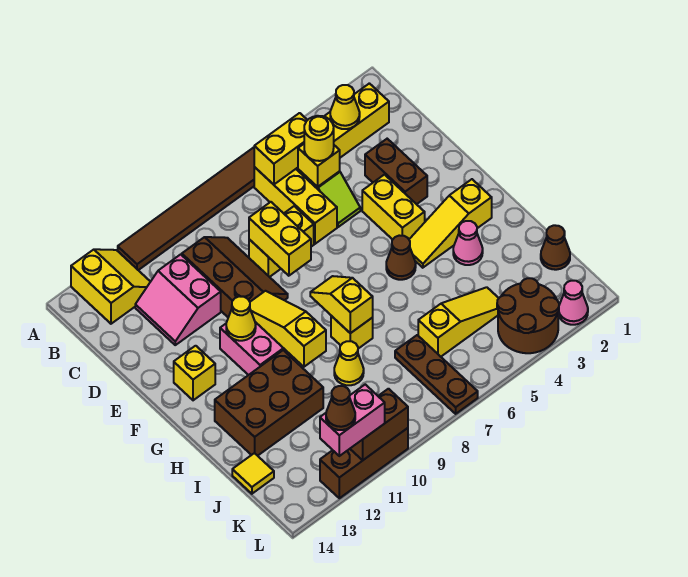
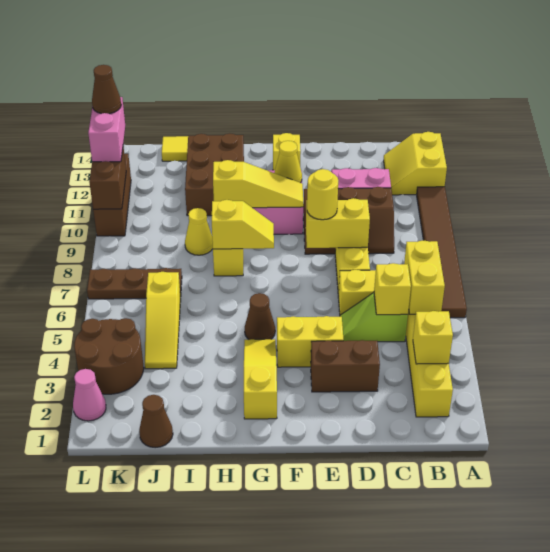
yellow slope A12:B13 level 1 top 13 -> yellow slope A12:B13 level 1 top A
yellow cone B3 level 2 -> yellow brick B3 level 2
yellow round brick C5 level 3 -> yellow round brick E8 level 3
pink cone H3 level 1 -> none

